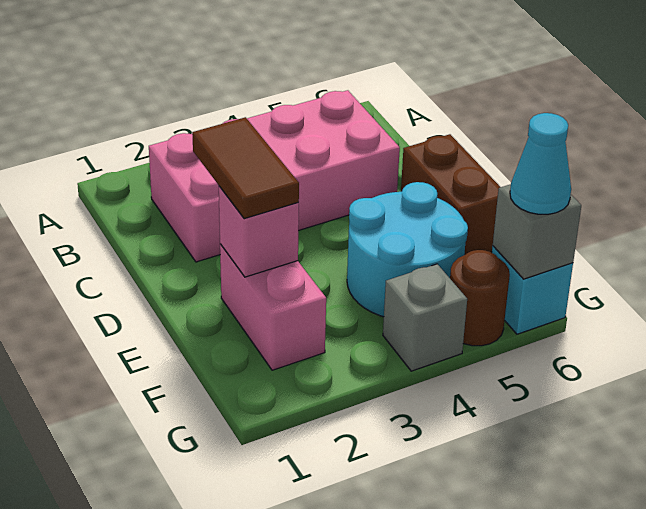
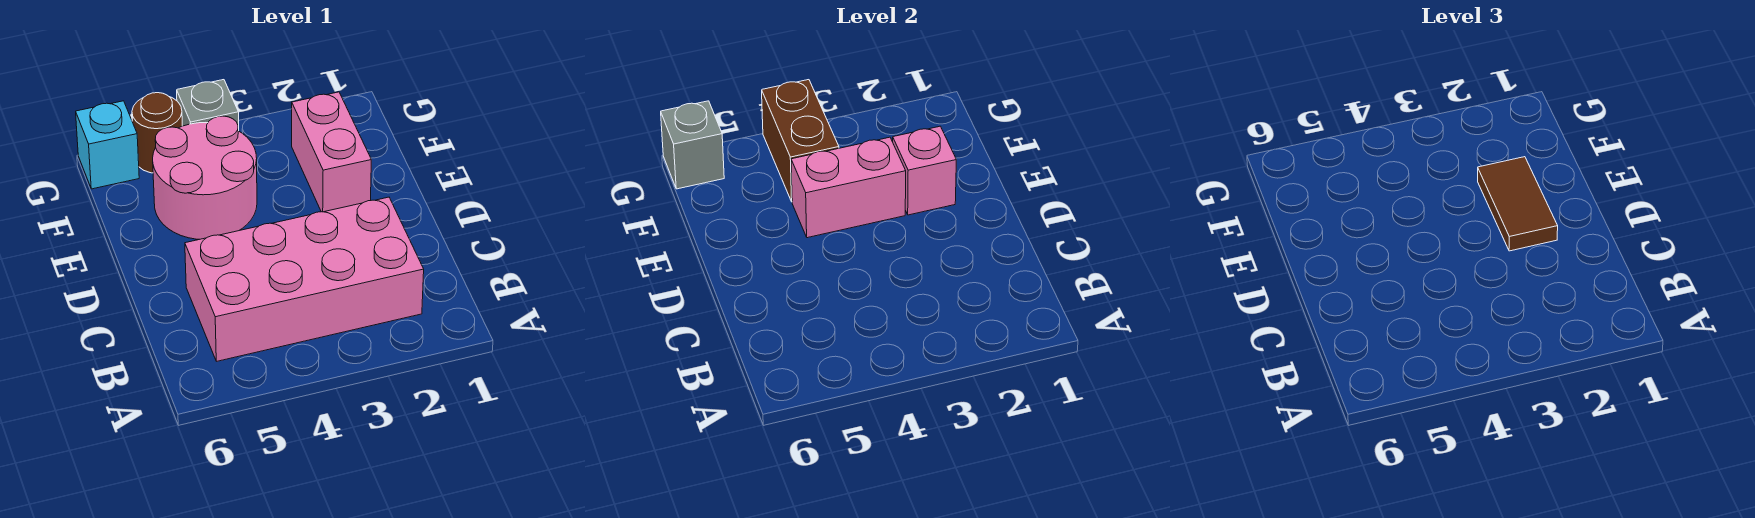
brown brick D6:E6 level 1 -> brown brick F4:G4 level 2
none -> pink brick E3:E4 level 2
cyan round brick E4:F5 level 1 -> pink round brick E4:F5 level 1
cyan cone G6 level 3 -> none

